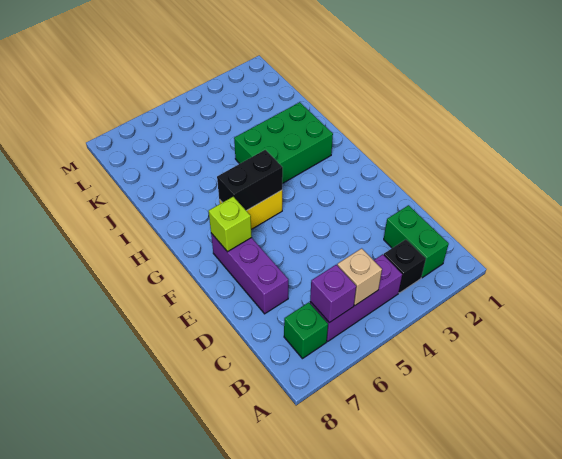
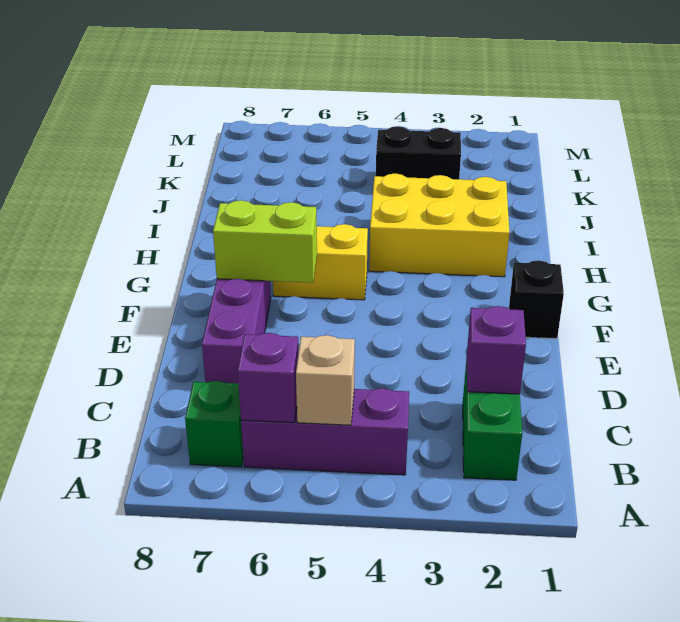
black brick B3 level 1 -> black brick F1 level 1
none -> purple brick C2 level 2
lime brick F7 level 2 -> lime brick F6:F7 level 2
black brick G5:G6 level 2 -> black brick K3:K4 level 1
green brick H2:I4 level 1 -> yellow brick H2:I4 level 1

